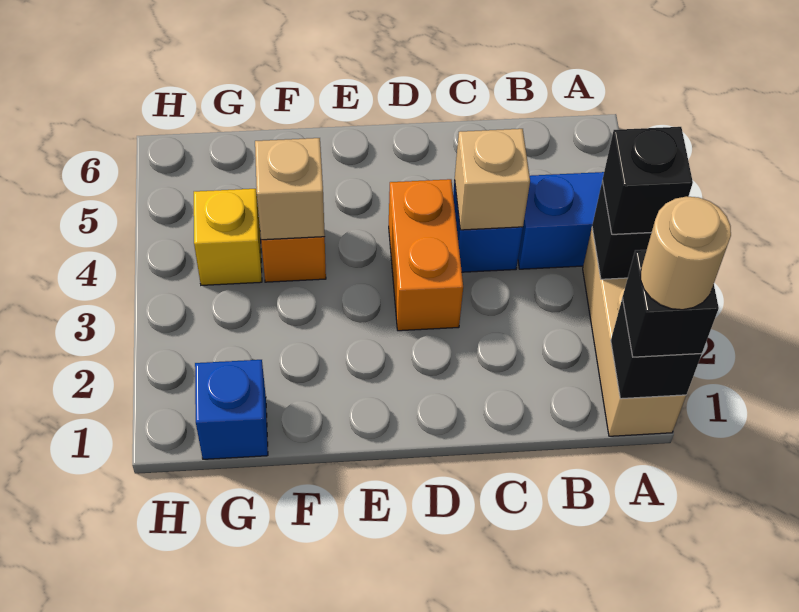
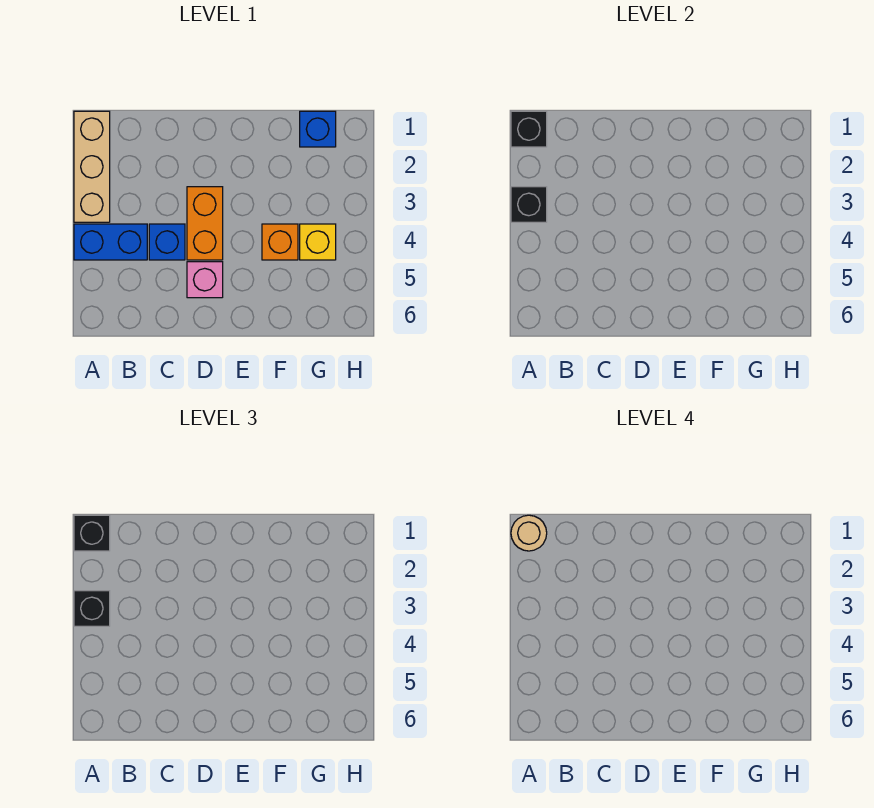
tan brick C4 level 2 -> none
none -> pink brick D5 level 1
tan brick F4 level 2 -> none

